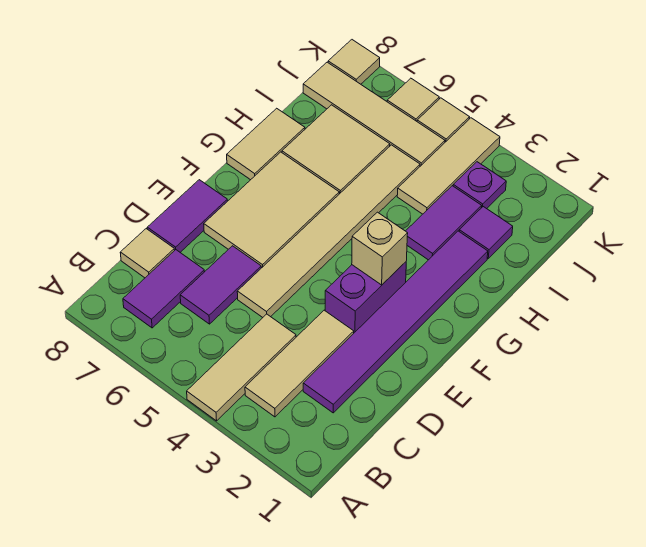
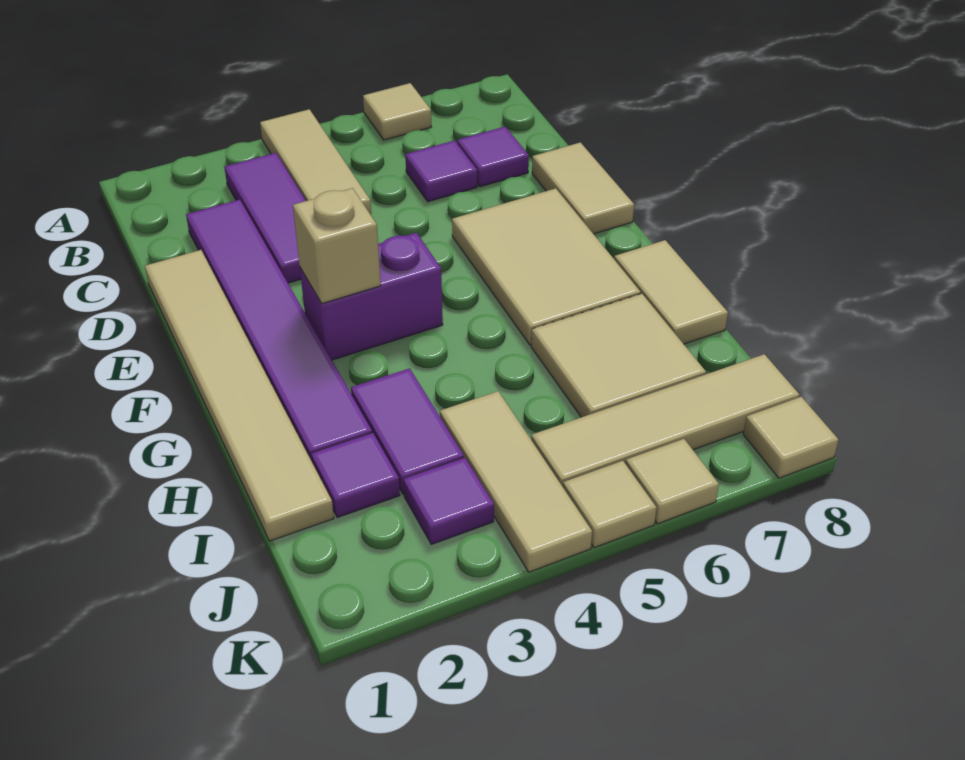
tan tile B3:D3 level 1 -> purple tile B3:D3 level 1
purple tile B7:C7 level 1 -> purple tile C7 level 1
purple tile C6:D6 level 1 -> purple tile C6 level 1
tan tile C8 level 1 -> tan tile A6 level 1
tan tile D5:I5 level 1 -> tan tile D1:I1 level 1
purple tile D8:E8 level 1 -> tan tile D8:E8 level 1
purple brick E3:F3 level 1 -> purple brick F3:F4 level 1
purple plate J3 level 1 -> purple tile J3 level 1

